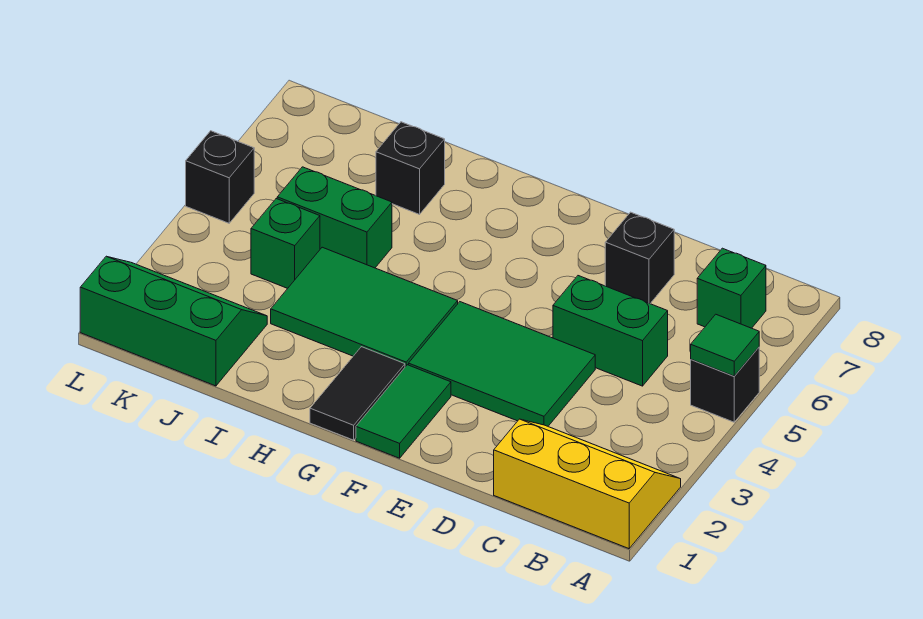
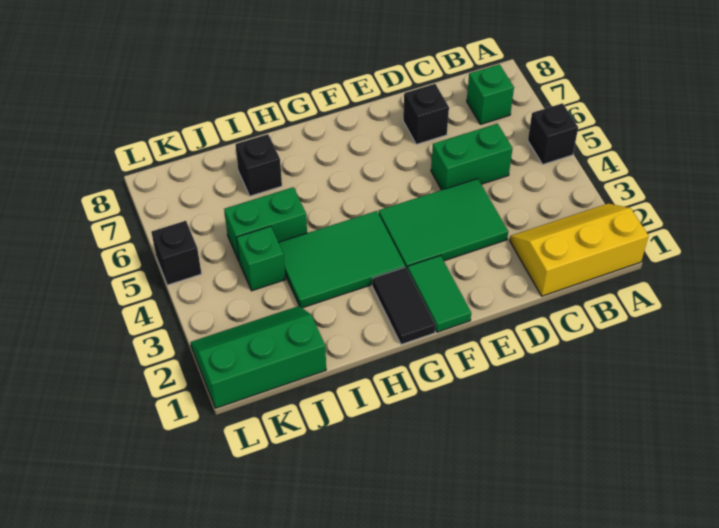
green tile A5 level 2 -> none

